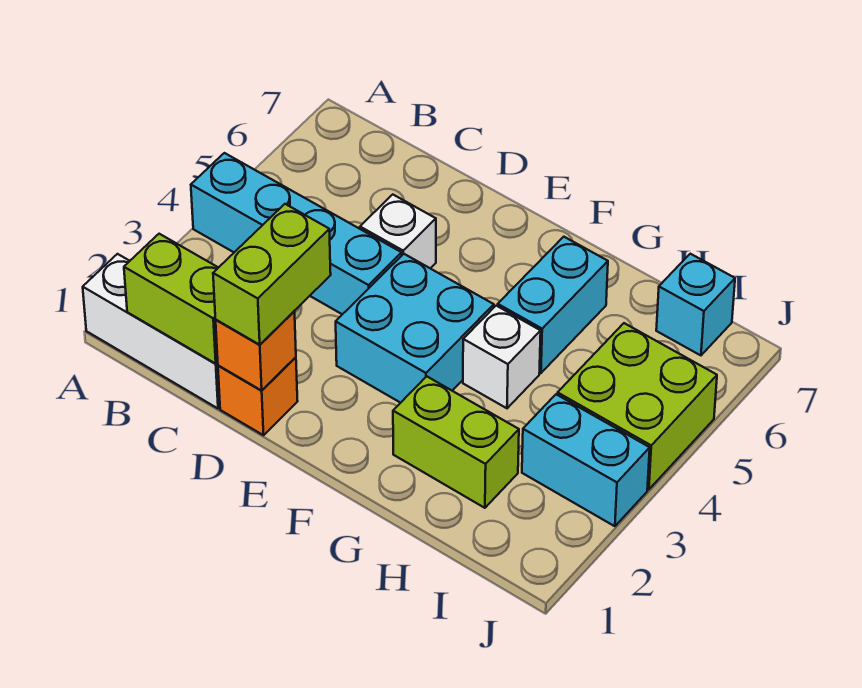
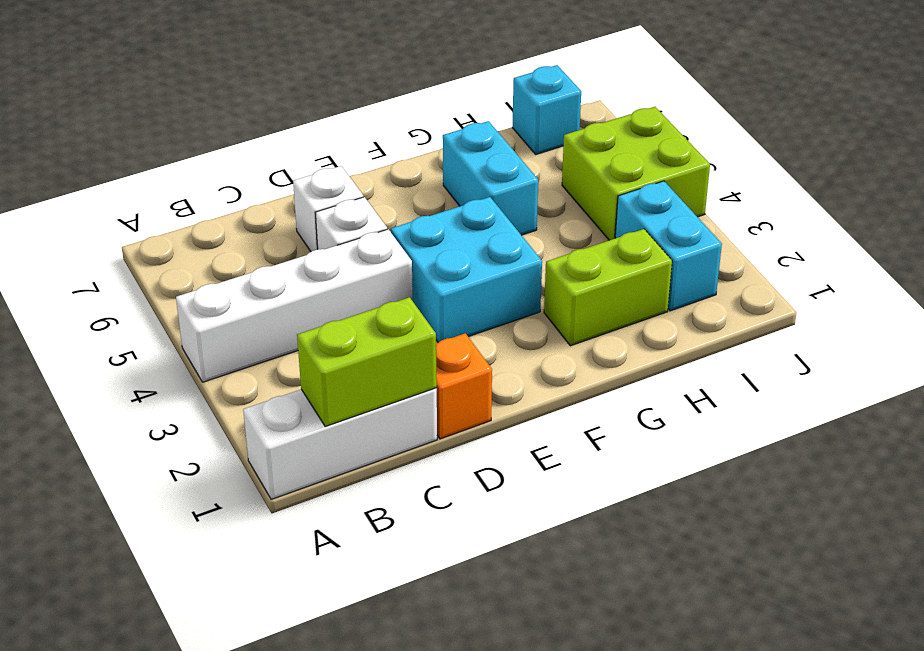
cyan brick A4:D4 level 1 -> white brick A4:D4 level 1
orange brick D1 level 2 -> none
lime brick D1:D2 level 3 -> none
white brick G4 level 1 -> white brick D6 level 1
cyan brick I3:J3 level 1 -> cyan brick I2:I3 level 1

